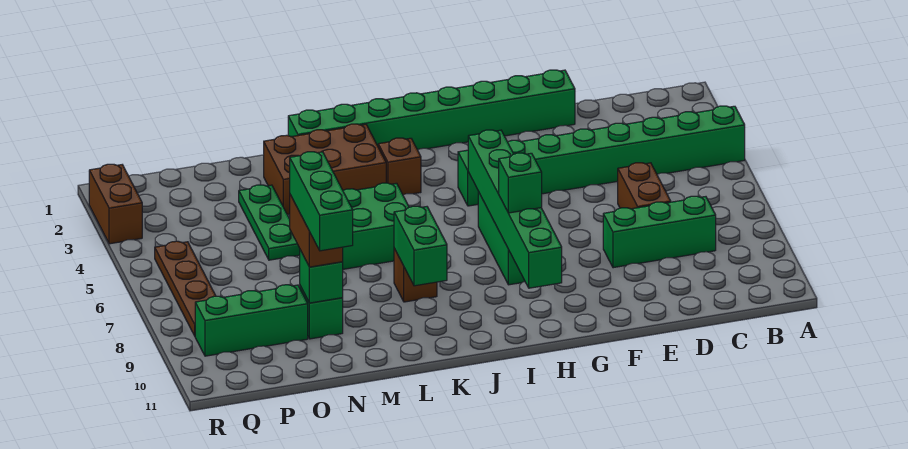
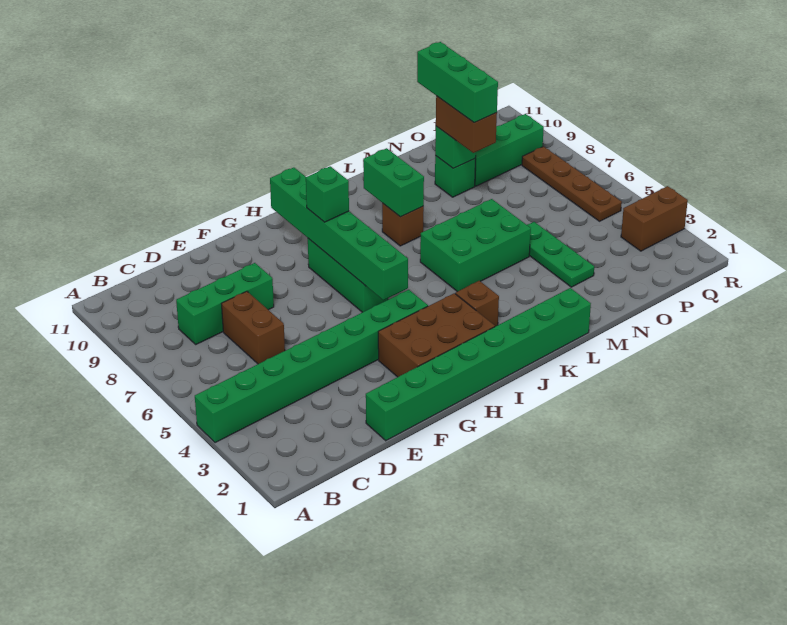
brown brick K2:M3 level 1 -> brown brick G2:I3 level 1
brown brick R2:R3 level 1 -> brown brick Q3:R3 level 1

